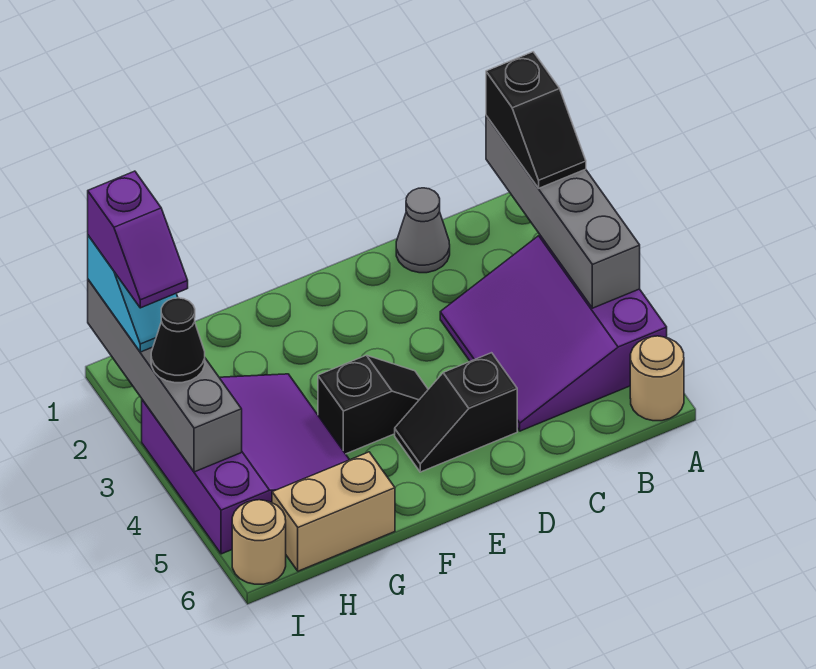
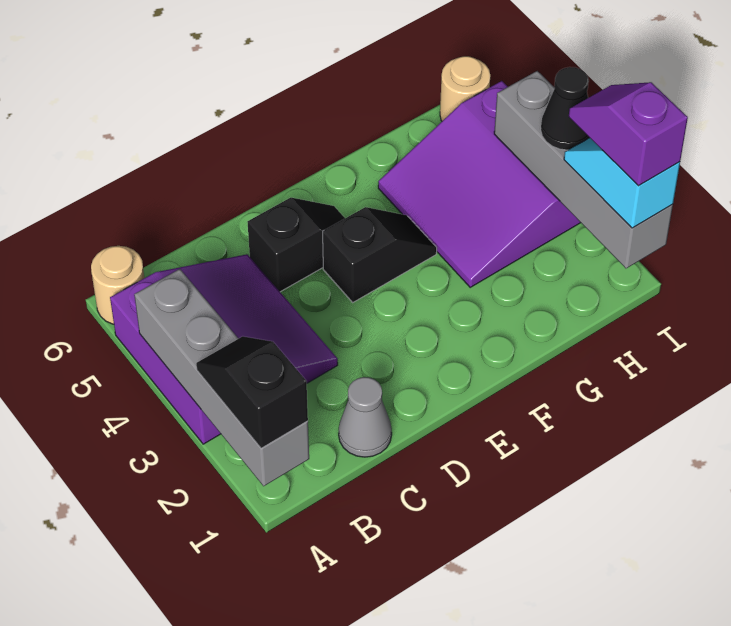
black slope E4:F4 level 1 top F -> black slope E4:F4 level 1 top E
tan brick G6:H6 level 1 -> none

